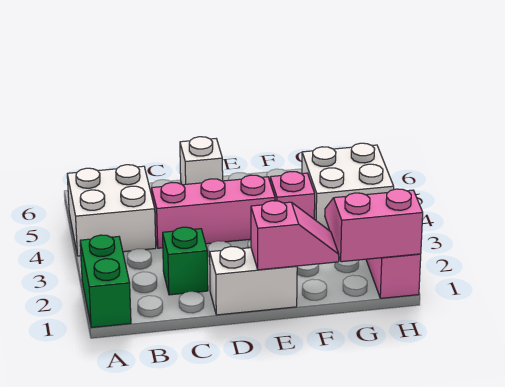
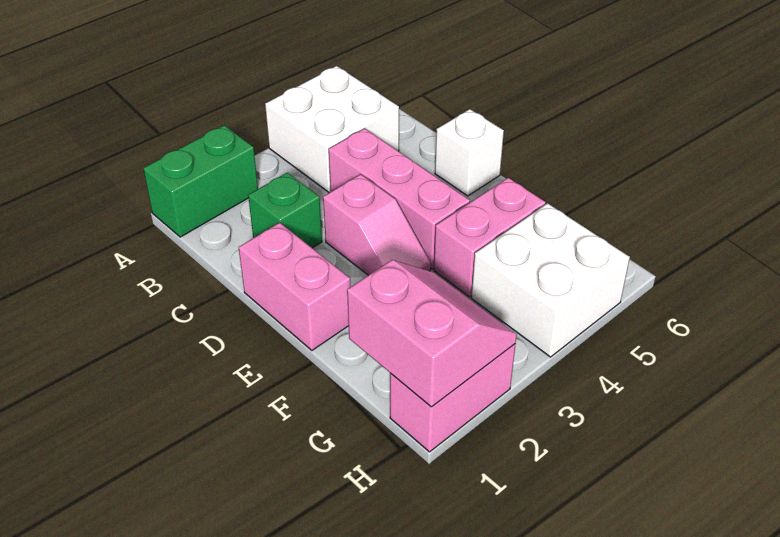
white brick D1:E1 level 1 -> pink brick D1:E1 level 1
pink slope E1:F1 level 2 top E -> pink slope D3:E3 level 1 top D
pink brick F4 level 1 -> pink brick F4:F5 level 1

